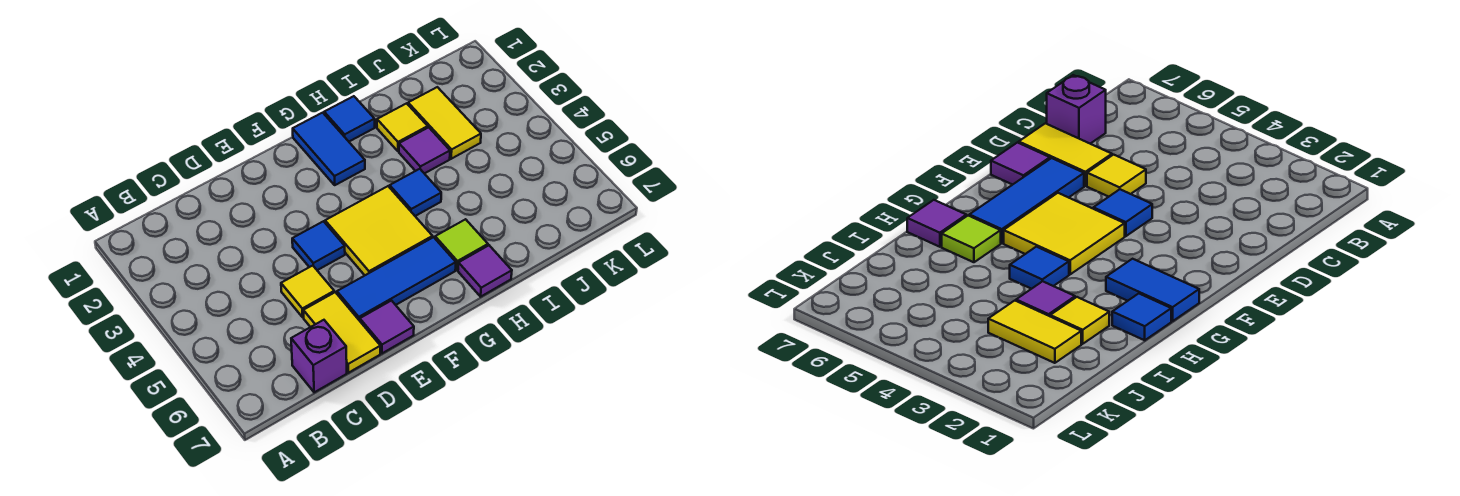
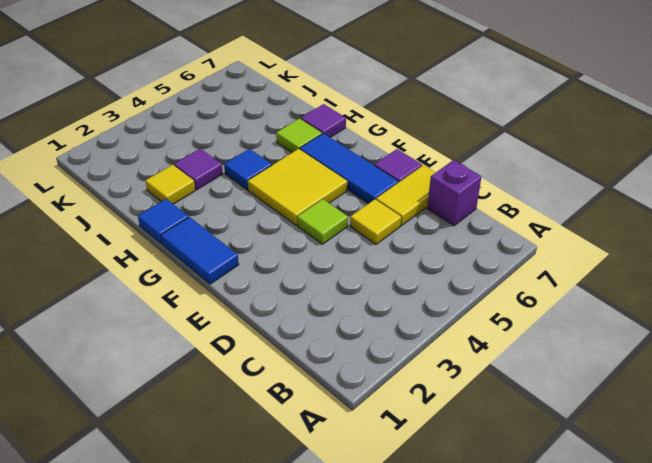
blue tile E4 level 1 -> lime tile E4 level 1
blue tile G1:G2 level 1 -> blue tile F1:G1 level 1
yellow tile J2:J3 level 1 -> none

